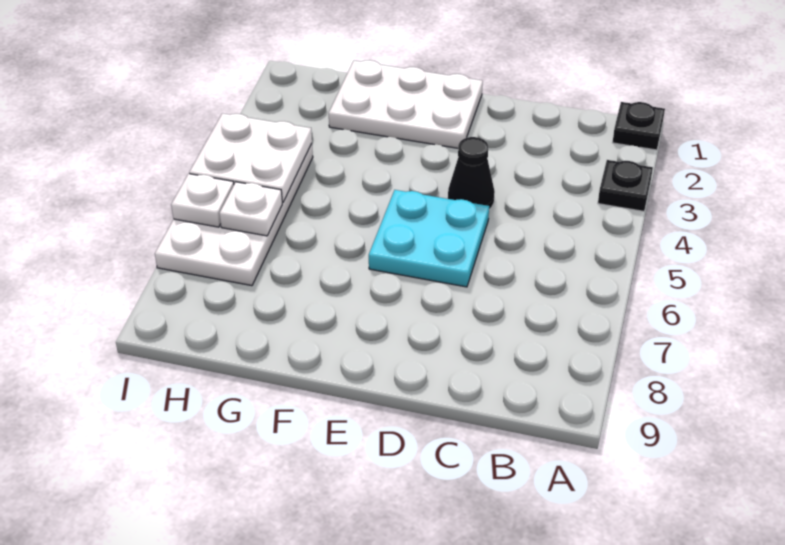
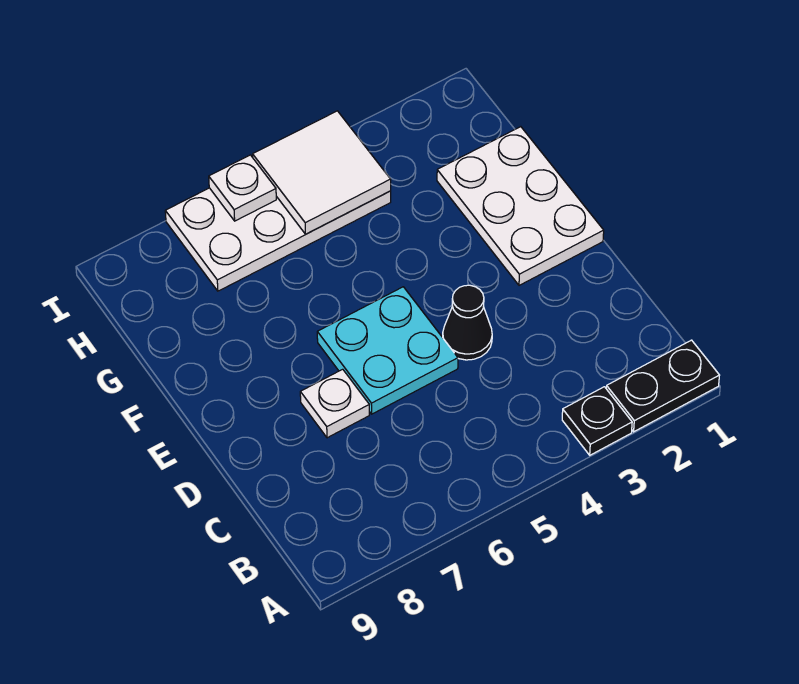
black plate A1 level 1 -> black plate A1:A2 level 1
white plate H4:I5 level 2 -> white tile H4:I5 level 2
white plate H6 level 2 -> white plate D7 level 1

